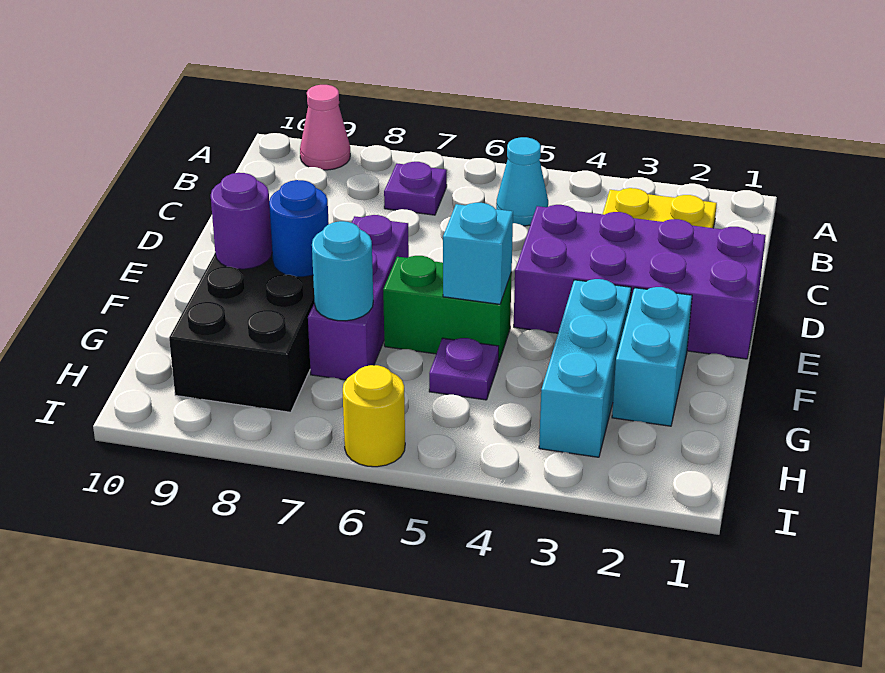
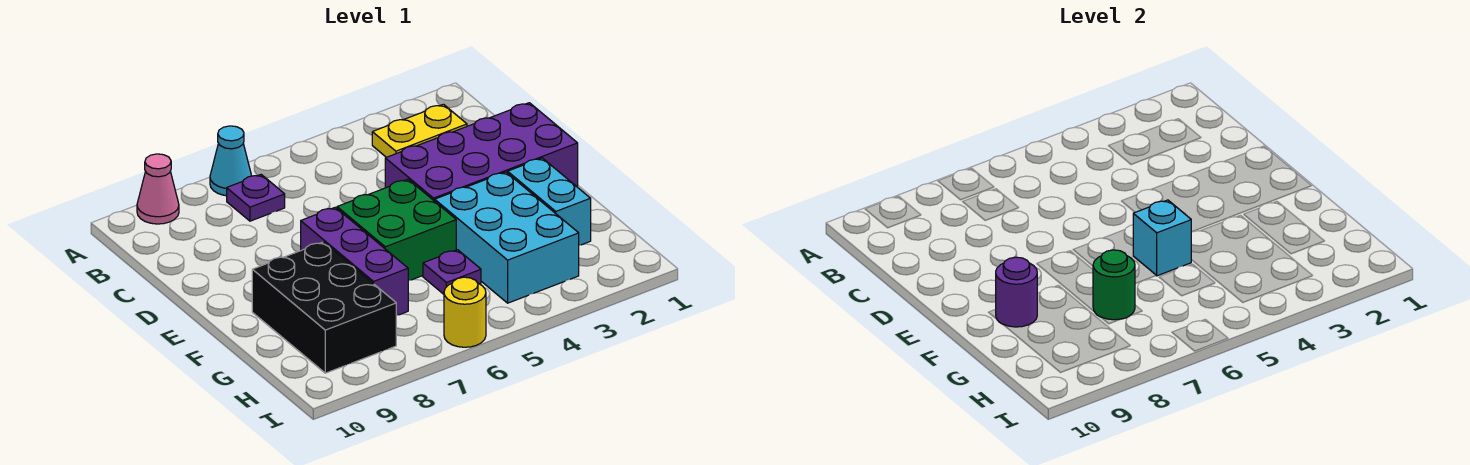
cyan cone B5 level 1 -> cyan cone A7 level 1
cyan brick F3:H3 level 1 -> cyan brick F3:H4 level 1
green brick F5:F6 level 1 -> green brick E5:F6 level 1
blue round brick F8 level 2 -> none
cyan round brick G7 level 2 -> green round brick G7 level 2

